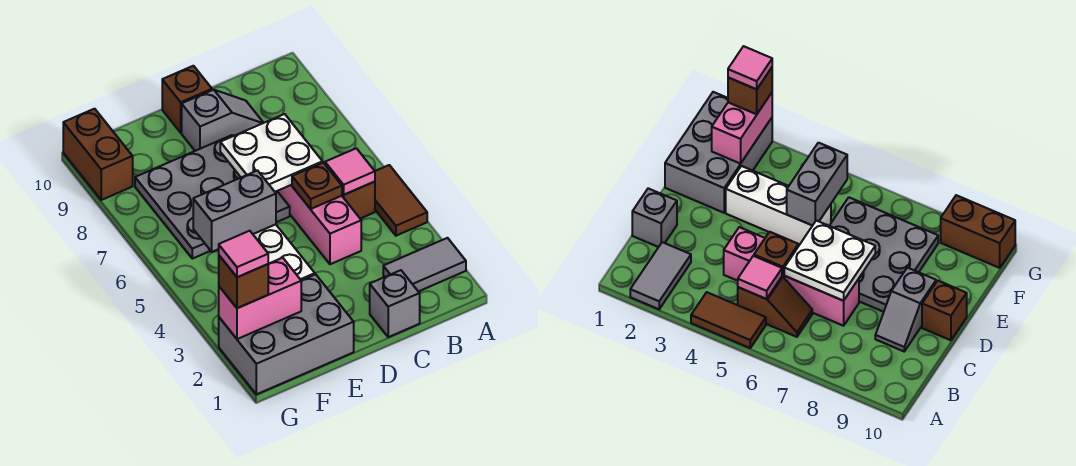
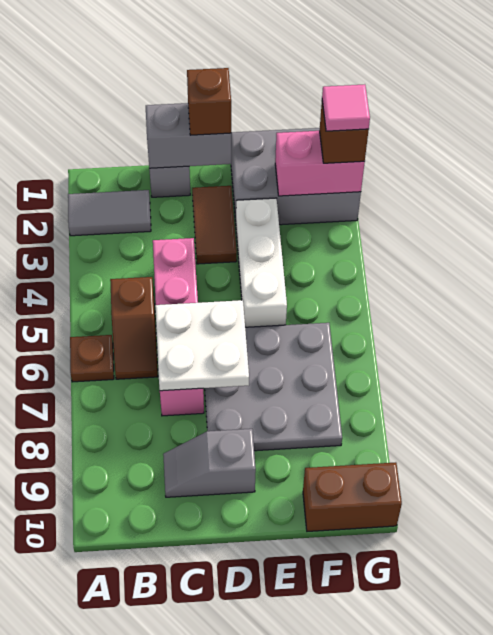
brown tile A4:A5 level 1 -> brown tile D2:D3 level 1
pink tile B5 level 2 -> none
brown plate C5 level 2 -> brown plate A6 level 1
brown brick D10 level 1 -> brown brick D1 level 3
grey brick E5:F5 level 2 -> grey brick C1:D1 level 2
brown brick G9:G10 level 1 -> brown brick F10:G10 level 1

